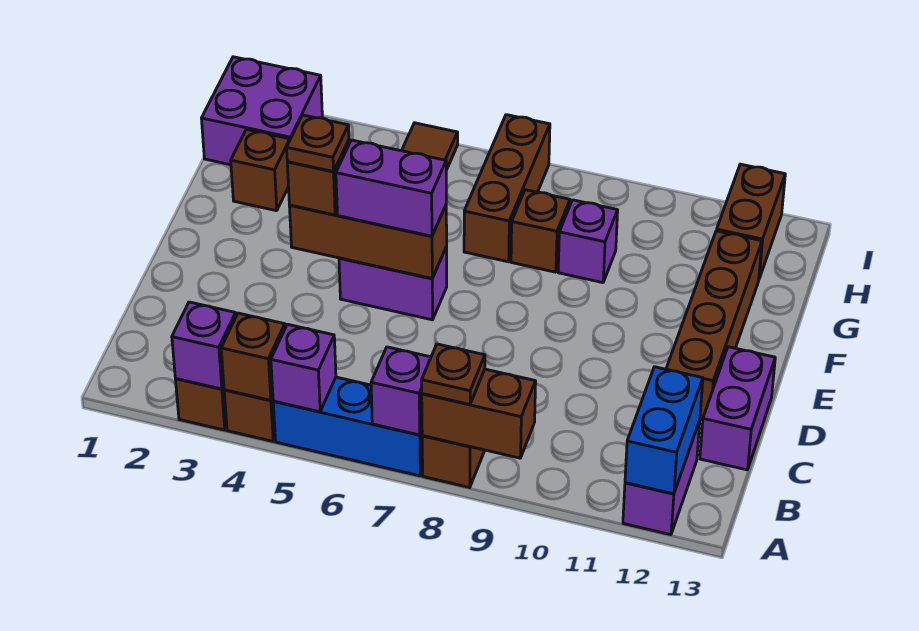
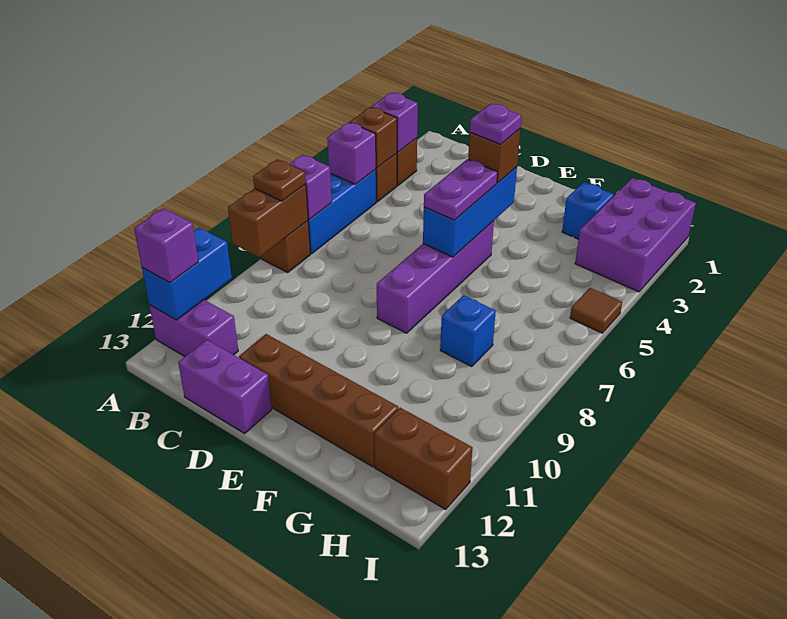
blue brick A12:B12 level 2 -> blue brick A11:A12 level 2
brown brick E4:E6 level 2 -> blue brick E4:E6 level 2
brown plate E4 level 4 -> purple plate E4 level 4
purple brick E5:E6 level 1 -> purple brick E5:E8 level 1
purple brick E5:E6 level 3 -> purple plate E5:E6 level 3
brown brick G2 level 1 -> blue brick G2 level 1
brown brick G7:I7 level 1 -> none
brown brick G8 level 1 -> blue brick G8 level 1
purple brick G9 level 1 -> purple brick A12 level 3
purple brick H1:I2 level 1 -> purple brick H1:I3 level 1

